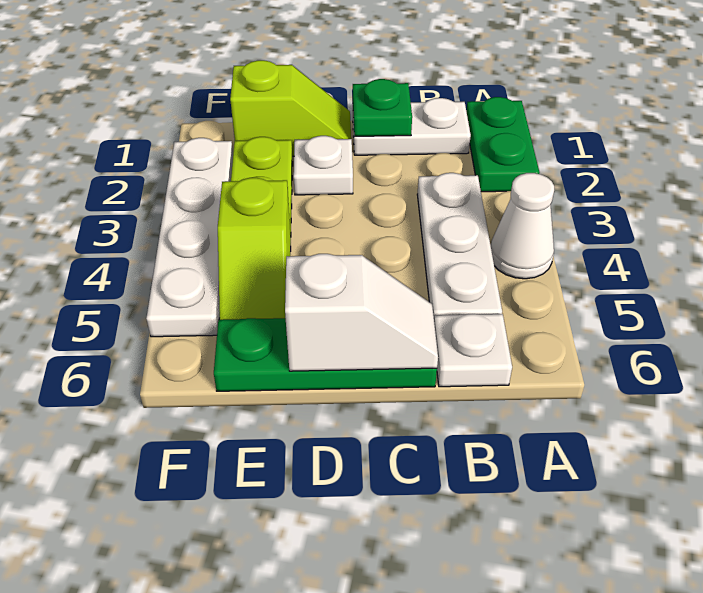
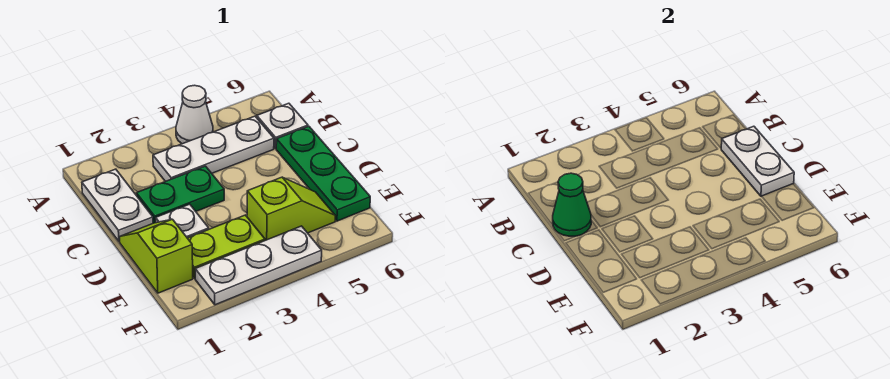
green plate A1:A2 level 1 -> green plate C2:C3 level 1
green plate C1 level 2 -> green cone C1 level 2
white slope C6:D6 level 2 top D -> white plate C6:D6 level 2
white plate F2:F5 level 1 -> white plate F2:F4 level 1

